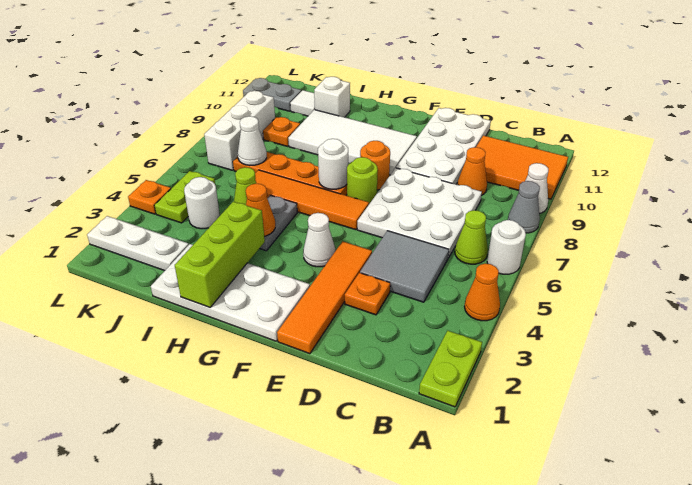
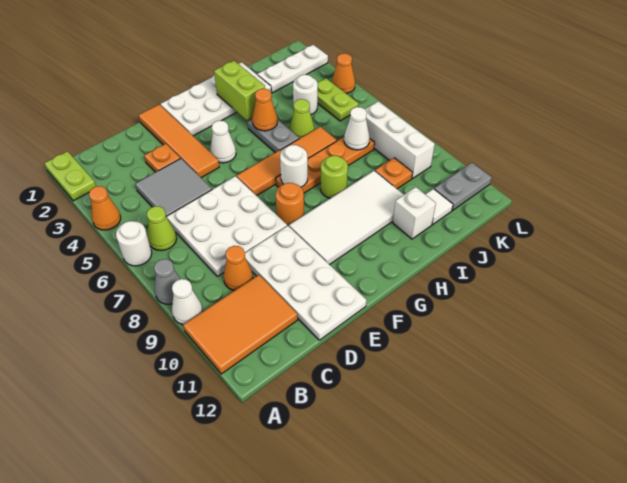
lime round brick F7 level 1 -> lime round brick H8 level 1
lime brick H1:H3 level 2 -> lime brick H2:H3 level 2
orange plate L4 level 1 -> orange cone L4 level 1

